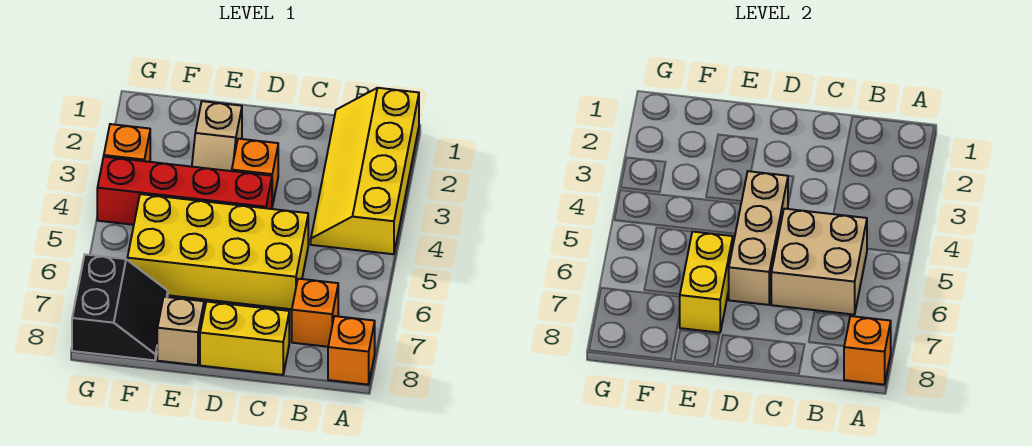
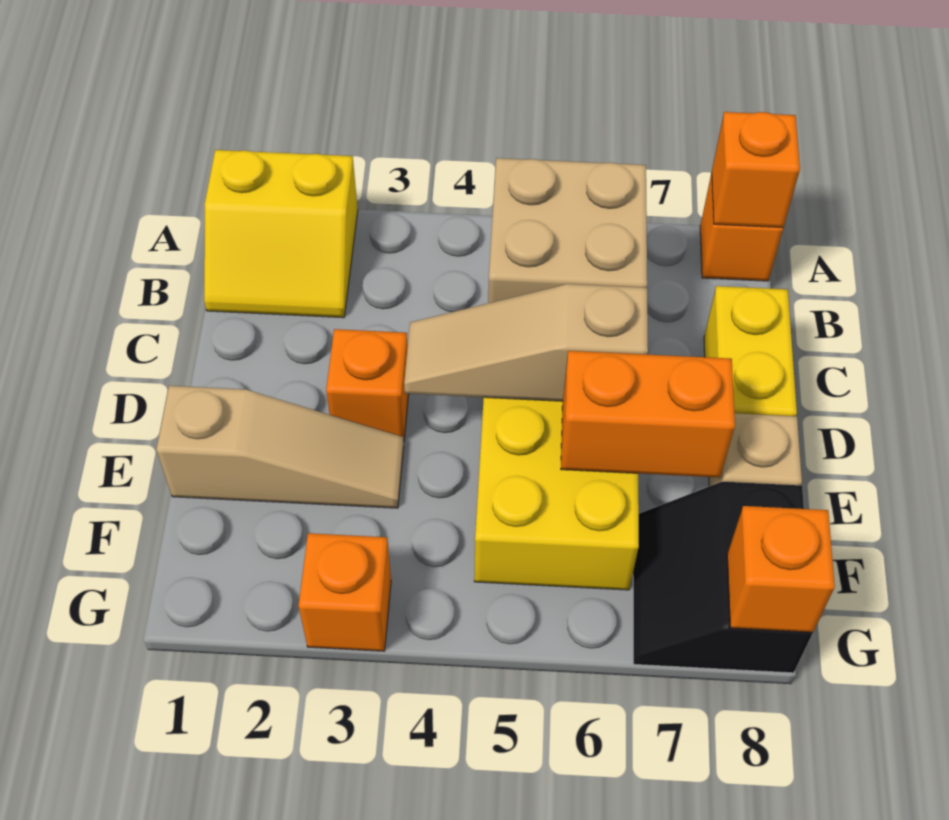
yellow slope A1:B4 level 1 top A -> yellow slope A1:B2 level 1 top A
orange brick B7 level 1 -> orange brick G8 level 2
red brick D4:G4 level 1 -> none
tan brick D4:D6 level 2 -> tan slope D4:D6 level 2 top 6
tan slope E2:E3 level 1 top 2 -> tan slope E1:E3 level 1 top 1
yellow brick E6:E7 level 2 -> orange brick E6:E7 level 2
black slope F7:G8 level 1 top G -> black slope F7:G8 level 1 top 8

